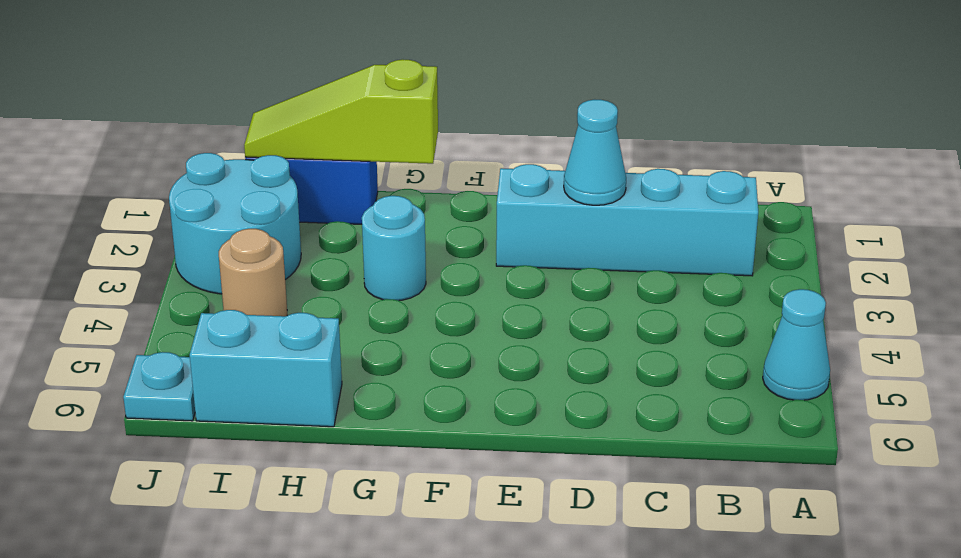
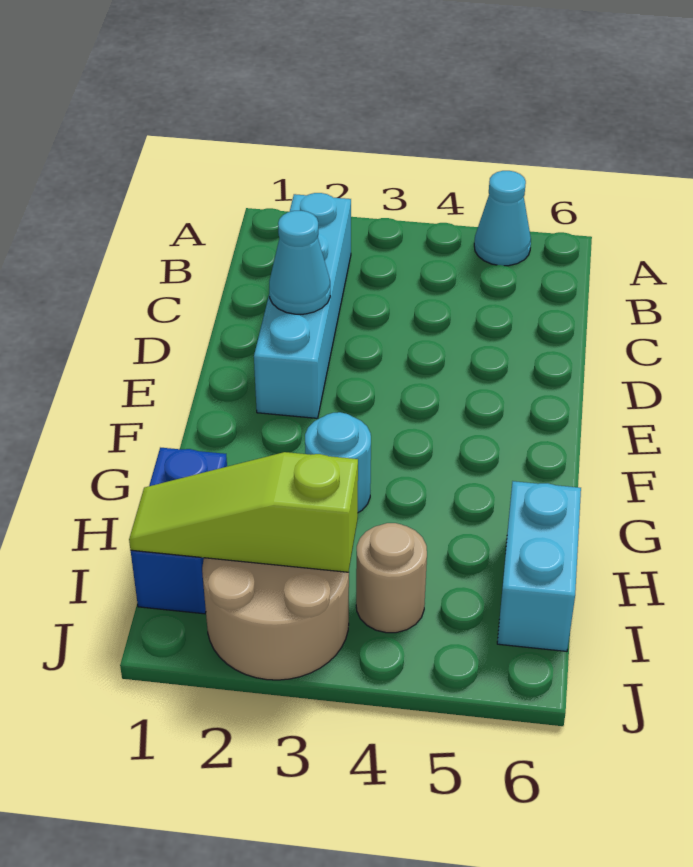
lime slope G1:I1 level 2 top G -> lime slope I1:I3 level 2 top 3
cyan round brick I2:J3 level 1 -> tan round brick I2:J3 level 1
cyan plate J6 level 1 -> none

